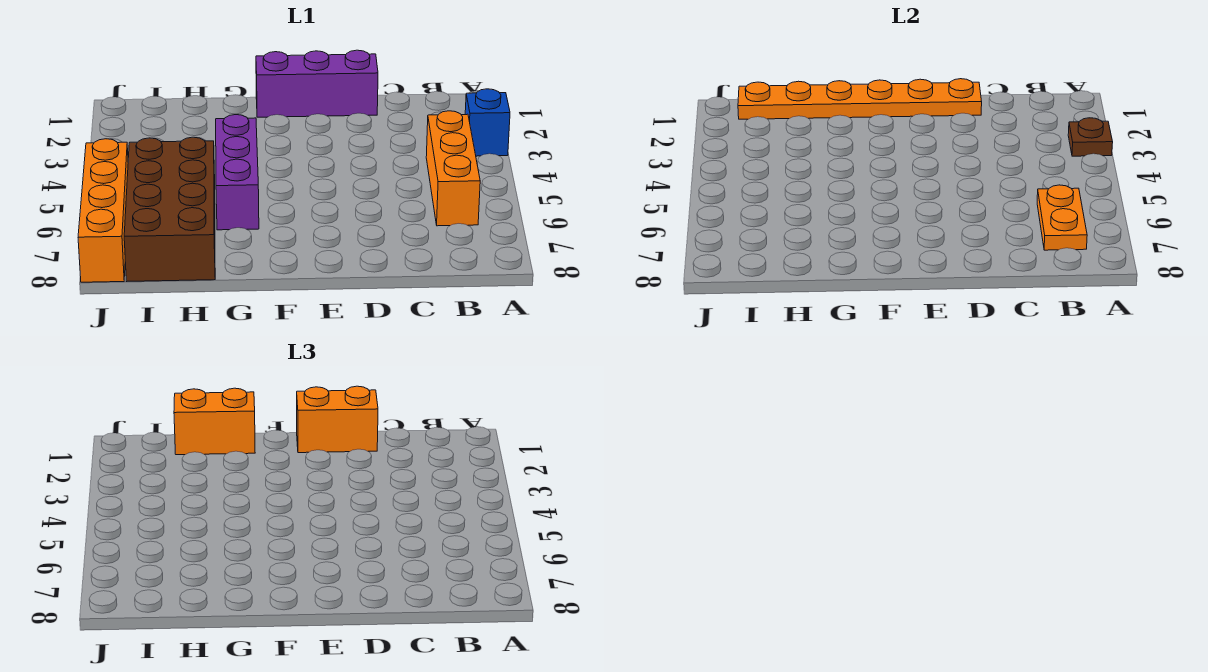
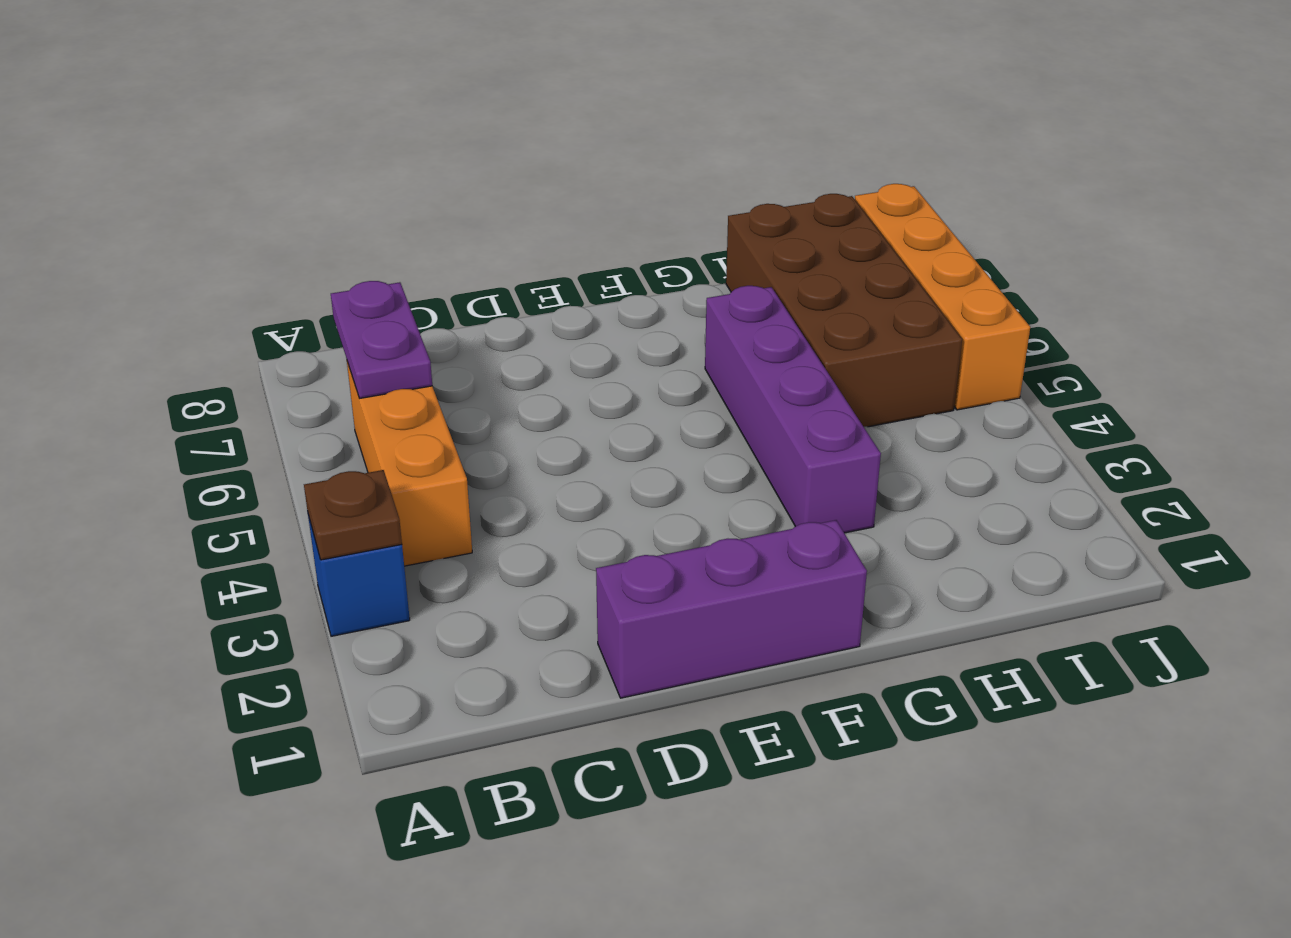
orange plate B6:B7 level 2 -> purple plate B6:B7 level 2
orange plate D1:I1 level 2 -> none
orange brick D1:E1 level 3 -> none
orange brick G1:H1 level 3 -> none
purple brick G4:G6 level 1 -> purple brick G3:G6 level 1

